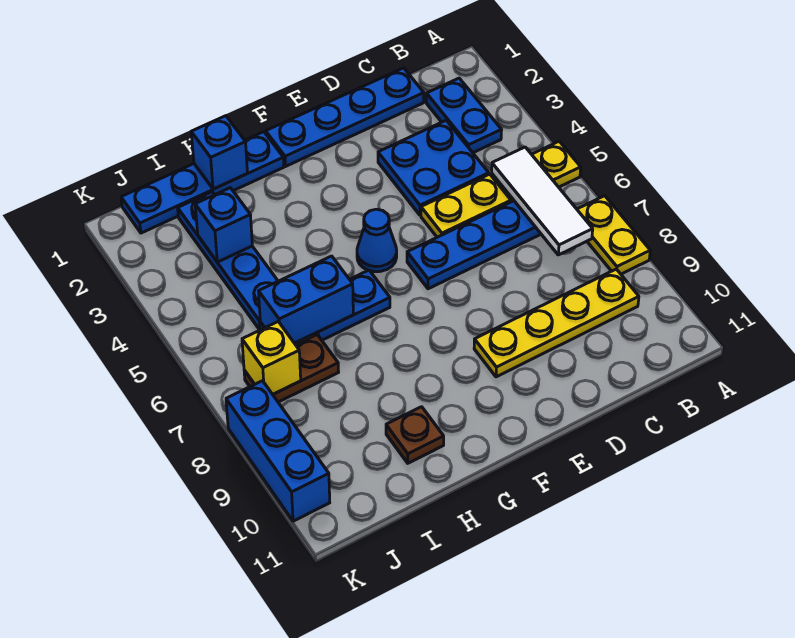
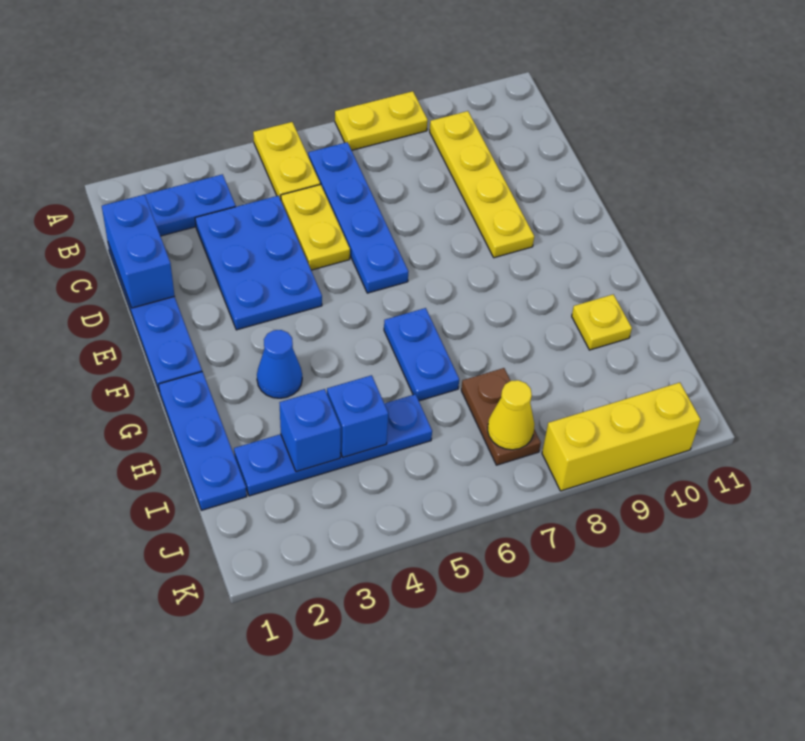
white tile B5:B7 level 2 -> none
blue plate C3:D4 level 1 -> blue plate C3:E4 level 1
blue cone F5 level 1 -> blue cone G3 level 1
blue plate G1:J1 level 1 -> blue plate G1:I1 level 1
blue brick H1 level 2 -> blue brick I4 level 2
blue brick H6:I6 level 2 -> blue brick C1:D1 level 2
brown plate H10 level 1 -> yellow plate H10 level 1
yellow brick J7 level 2 -> yellow cone J7 level 2
blue brick K8:K10 level 1 -> yellow brick K8:K10 level 1

